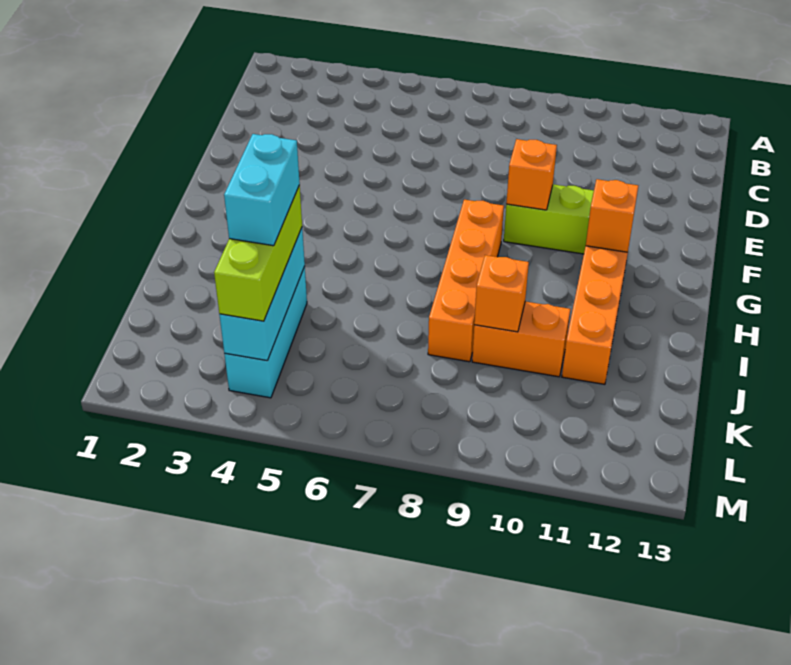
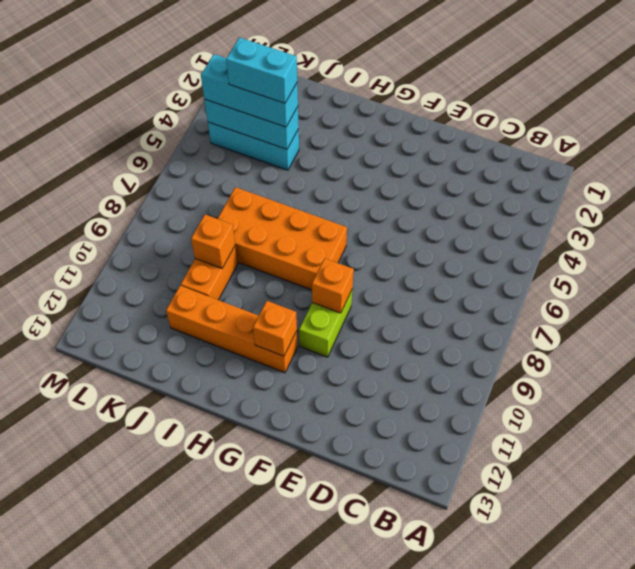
orange brick G8:J8 level 1 -> orange brick G7:J8 level 1
lime brick J4:L4 level 3 -> cyan brick J4:L4 level 3

